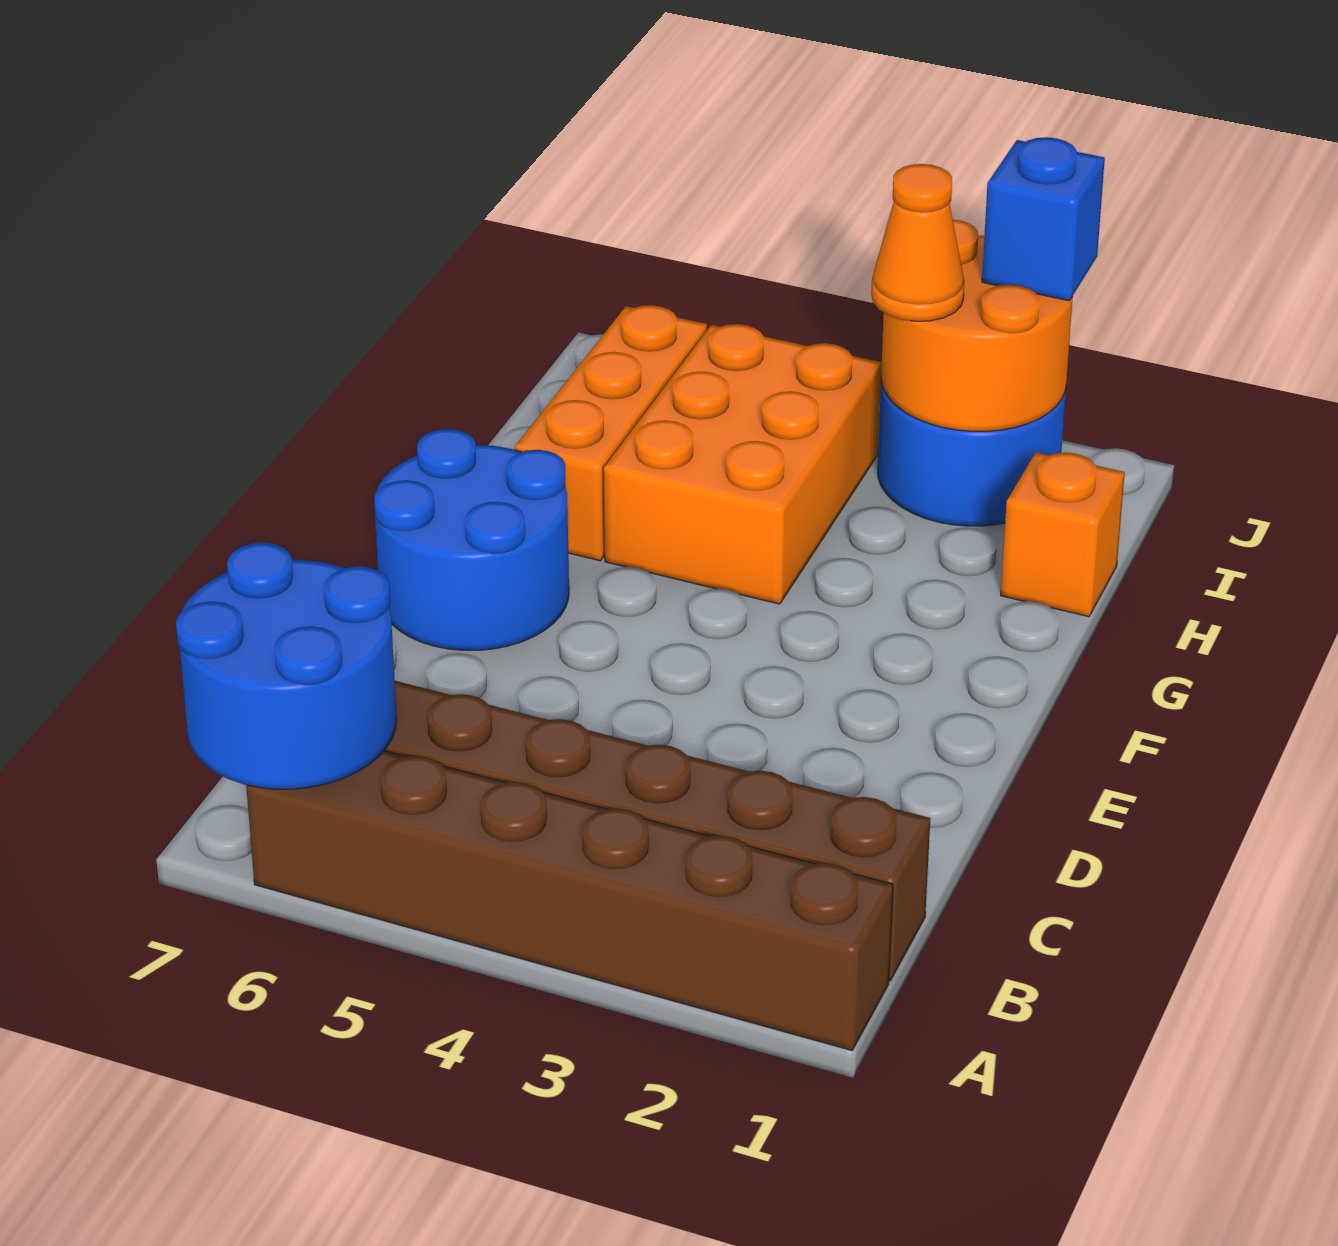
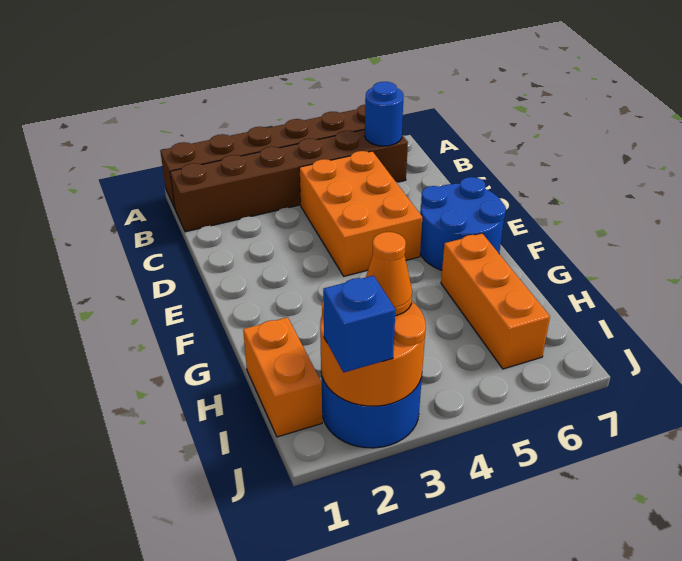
blue round brick A6:B7 level 2 -> blue round brick B6 level 2
orange brick G4:I5 level 1 -> orange brick C4:E5 level 1
orange brick H1 level 1 -> orange brick H1:I1 level 1

